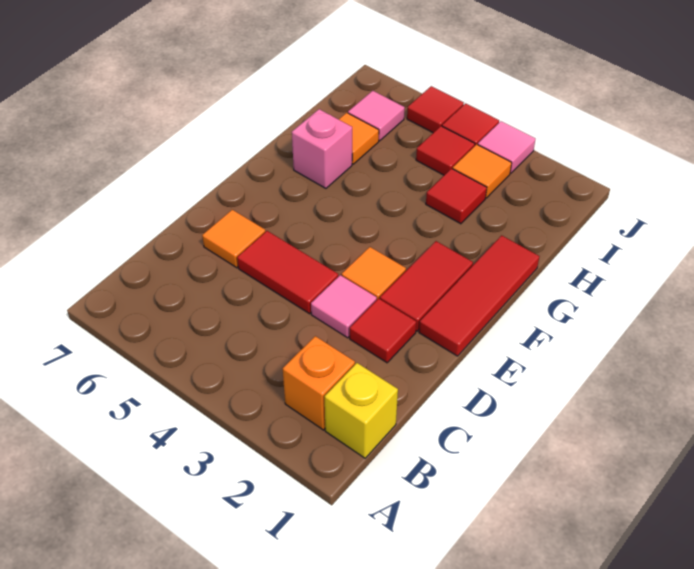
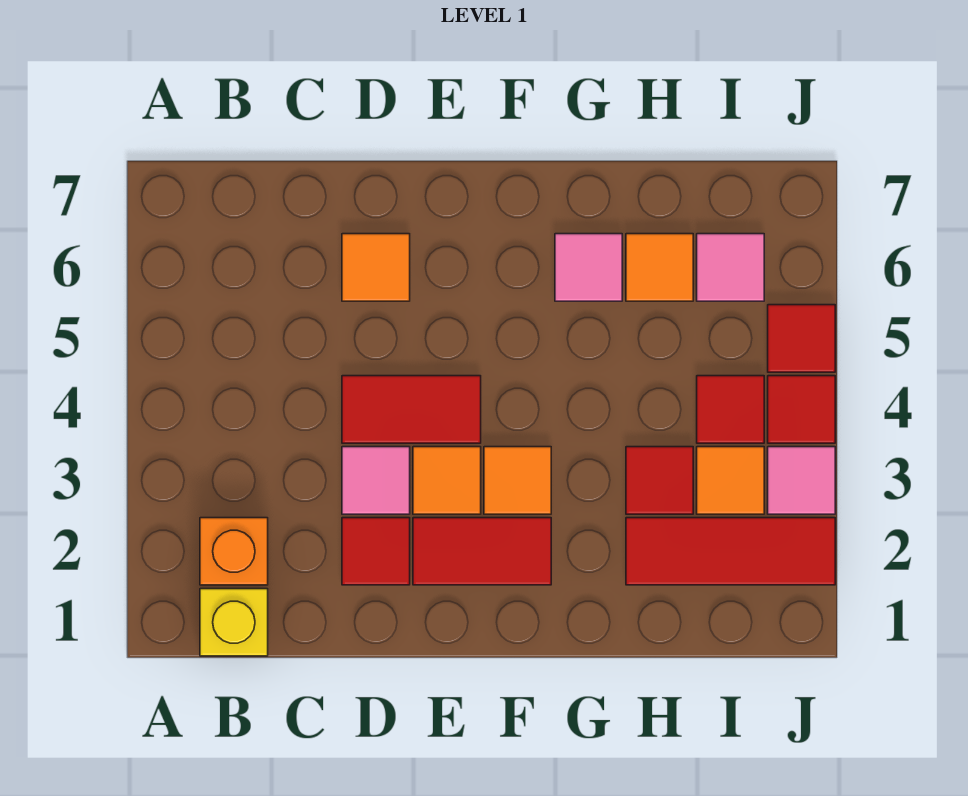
red tile D4:D5 level 1 -> red tile D4:E4 level 1
red tile E1:G1 level 1 -> red tile H2:J2 level 1
none -> orange tile F3 level 1
pink brick G6 level 1 -> pink tile G6 level 1

